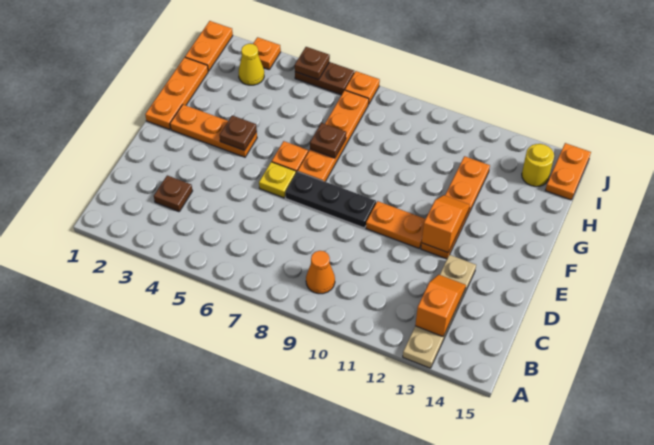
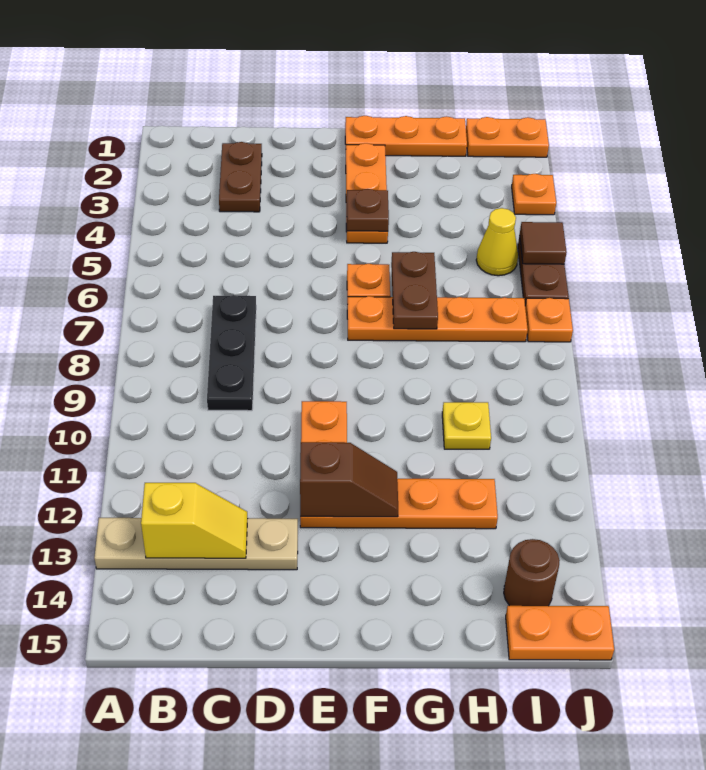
orange cone B9 level 1 -> none
orange slope B13:C13 level 2 top B -> yellow slope B13:C13 level 2 top B
brown plate C3 level 1 -> brown plate C2:C3 level 1
yellow plate E6 level 1 -> yellow plate H10 level 1
black plate E7:E9 level 1 -> black plate C7:C9 level 1
orange slope E12:F12 level 2 top E -> brown slope E12:F12 level 2 top E
brown plate G7 level 2 -> brown plate G6:G7 level 2
yellow cone I3 level 1 -> yellow cone I5 level 1
yellow round brick I14 level 1 -> brown round brick I14 level 1
brown plate J5 level 2 -> brown tile J5 level 2

